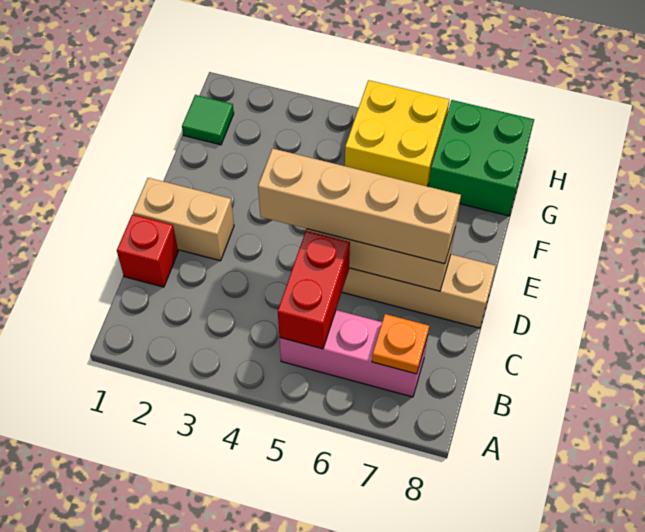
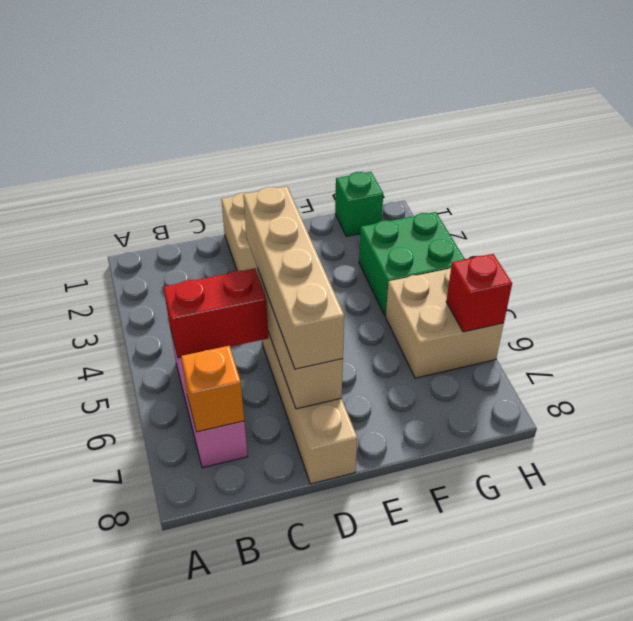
orange plate B7 level 2 -> orange brick B7 level 2
red brick C1 level 1 -> red brick H6 level 2
green tile G1 level 1 -> green brick G1 level 1
yellow brick G5:H6 level 1 -> tan brick G5:H6 level 1
green brick G7:H8 level 1 -> green brick G3:H4 level 1

